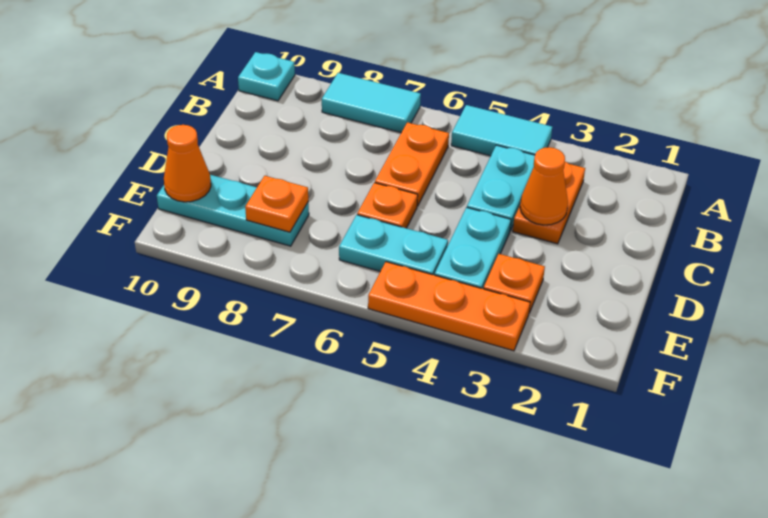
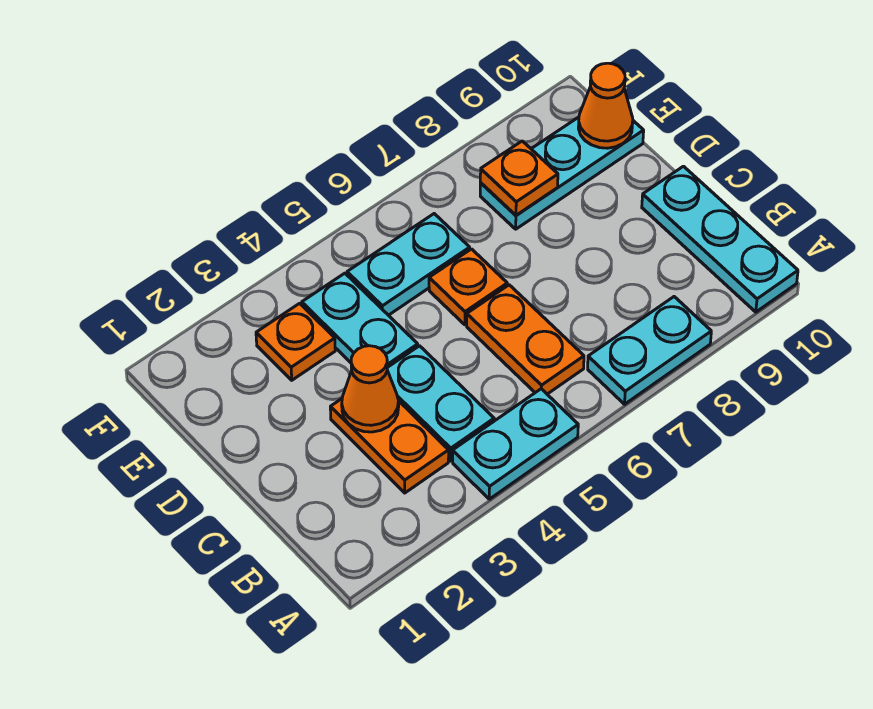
cyan tile A4:A5 level 1 -> cyan plate A4:A5 level 1
cyan tile A7:A8 level 1 -> cyan plate A7:A8 level 1
cyan plate A10 level 1 -> cyan plate A10:C10 level 1
orange plate F3:F5 level 1 -> none

